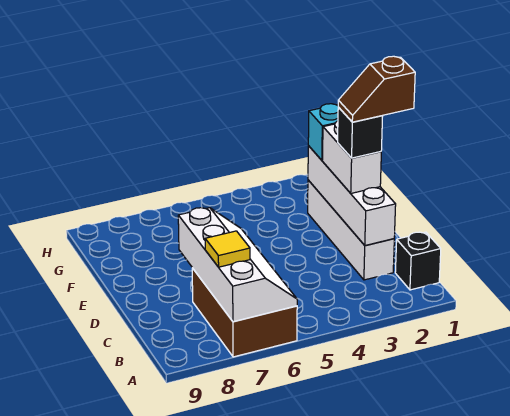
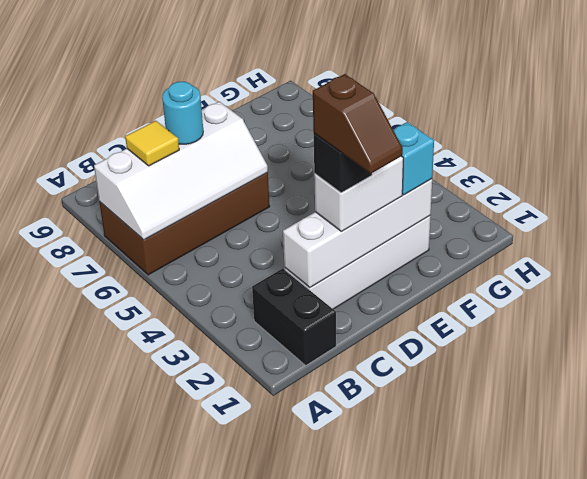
brown brick A6:C7 level 1 -> brown brick A6:D7 level 1
black brick B1 level 1 -> black brick B1:B2 level 1
none -> cyan round brick C7 level 3
brown slope D1:D2 level 5 top 1 -> brown slope D1:D2 level 5 top 2

